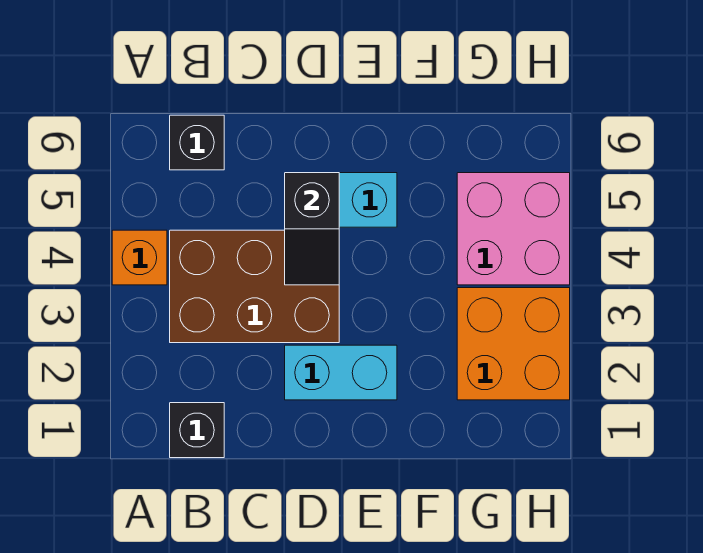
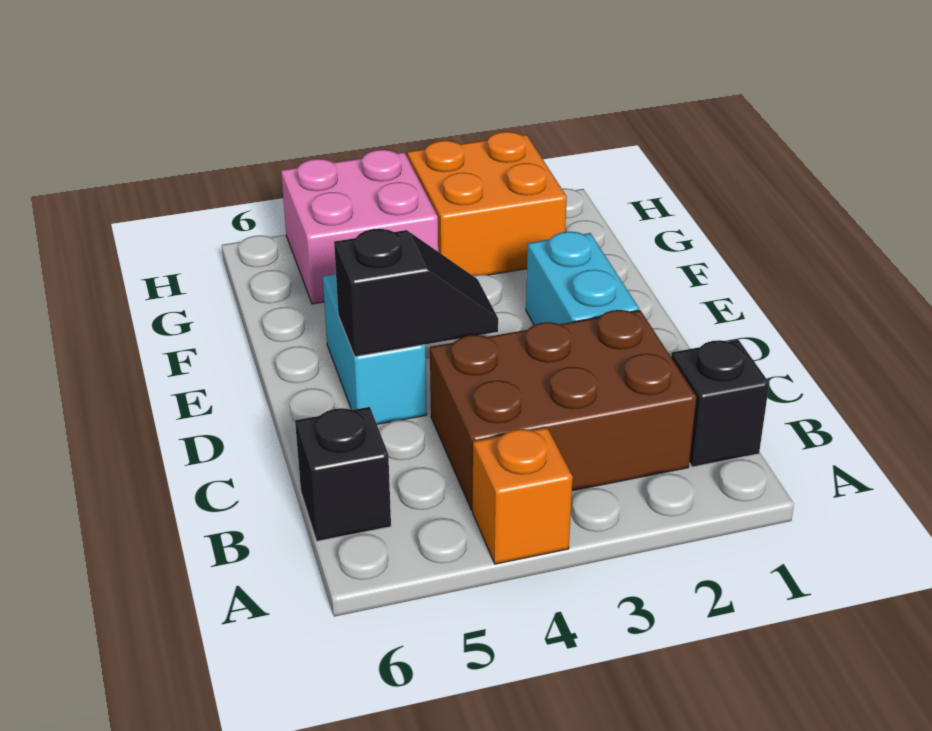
brown brick B3:D4 level 1 -> brown brick B2:C4 level 1

